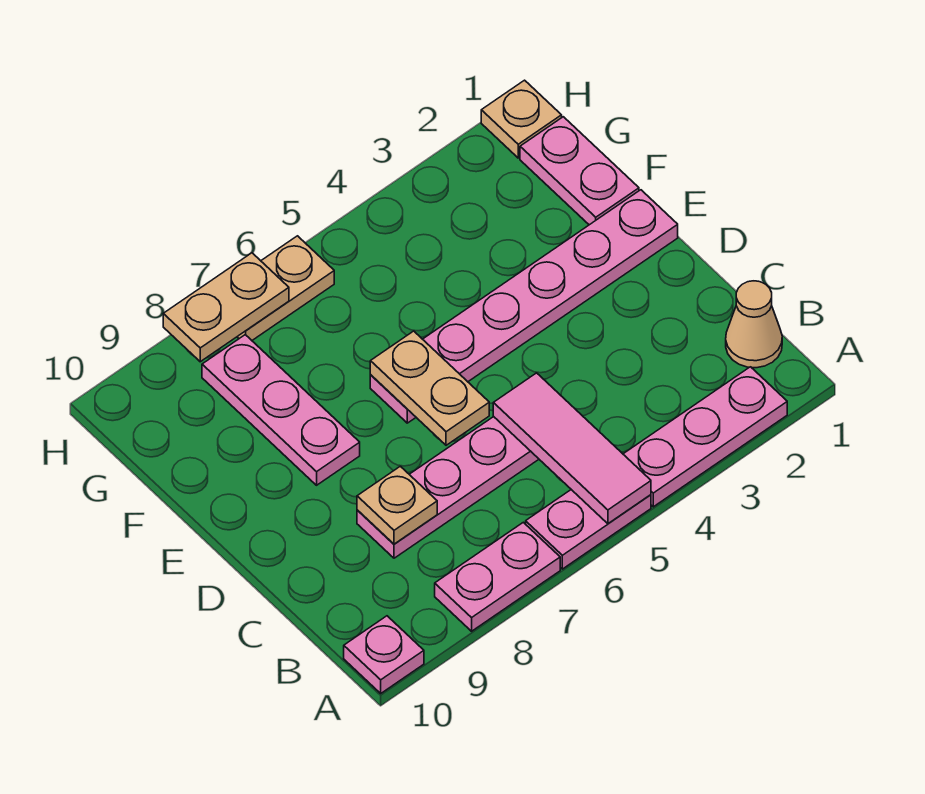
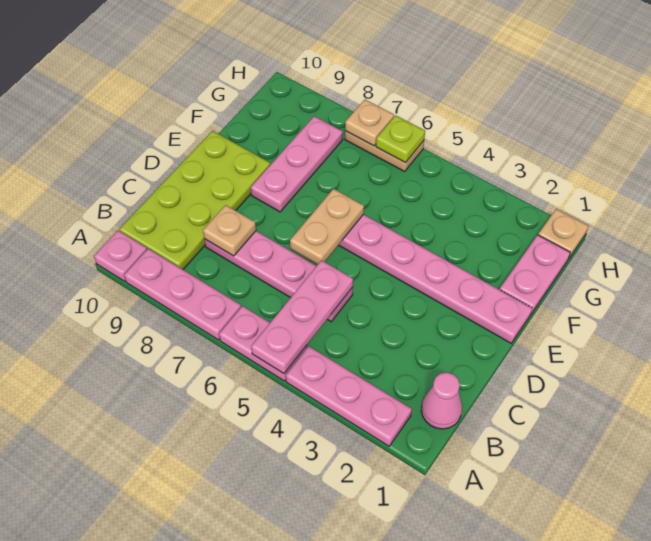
pink tile A5:C5 level 2 -> pink plate A5:C5 level 2
pink plate A7:A8 level 1 -> pink plate A7:A9 level 1
tan cone B1 level 1 -> pink cone B1 level 1
none -> lime plate B9:E10 level 1
none -> lime plate H6 level 2
tan plate H7:H8 level 2 -> tan plate H7 level 2

